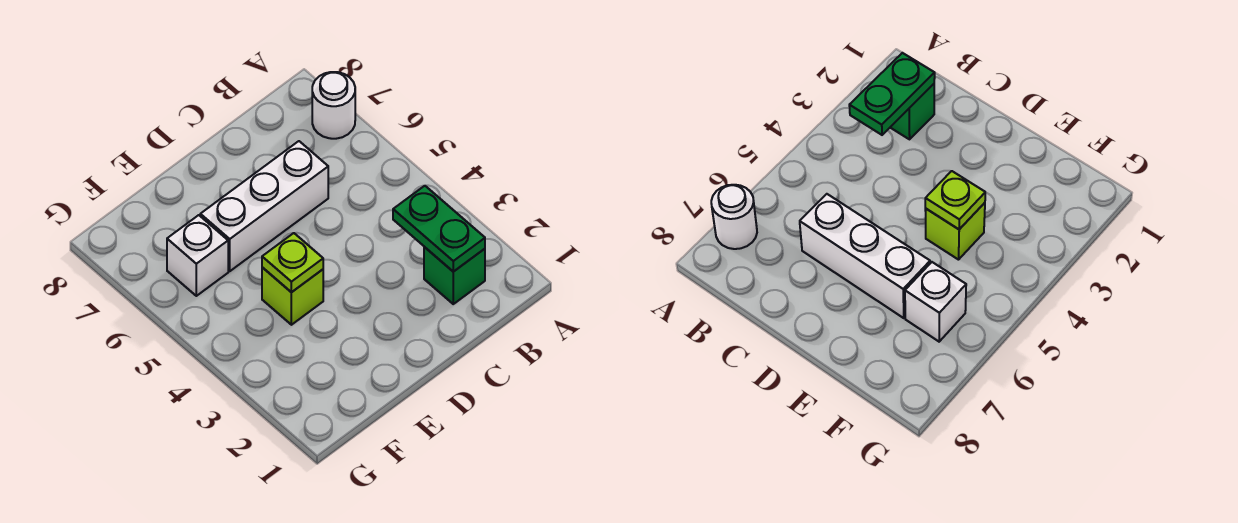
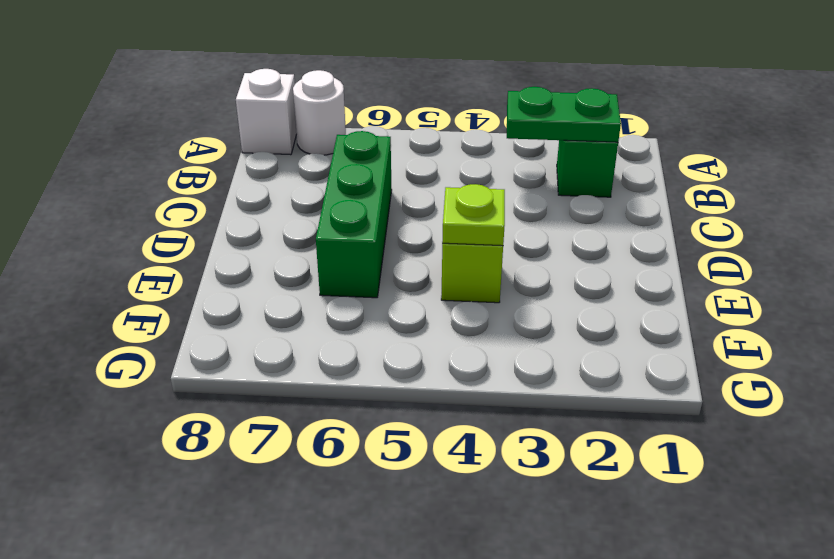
white brick C6:E6 level 1 -> green brick C6:E6 level 1
white brick F6 level 1 -> white brick A8 level 1

